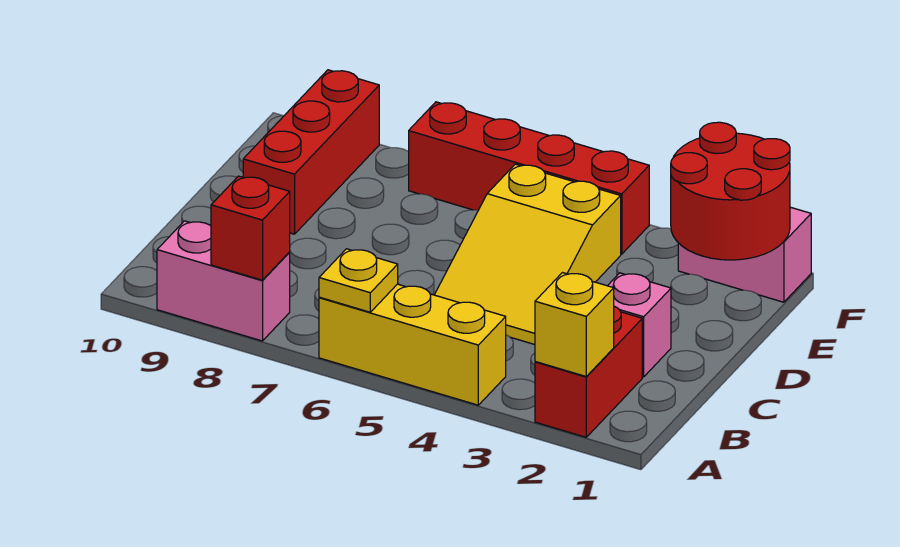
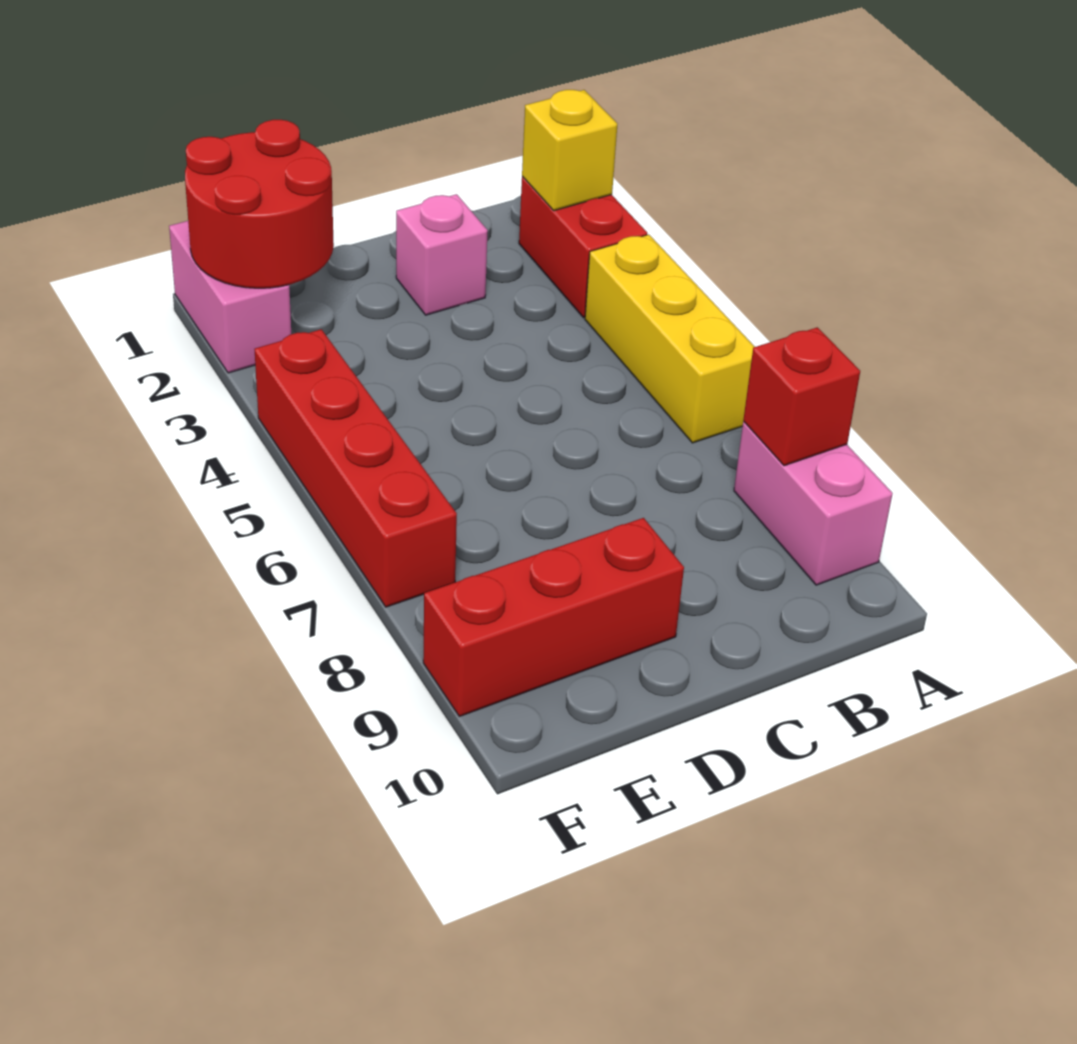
red brick A2:B2 level 1 -> red brick A2:A3 level 1
yellow plate A6 level 2 -> none
yellow slope C4:E5 level 1 top E -> none

